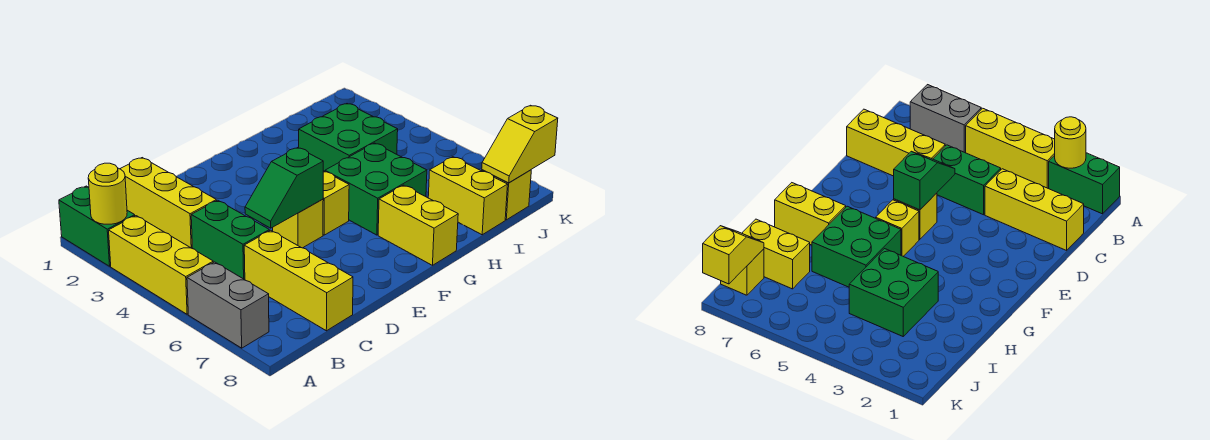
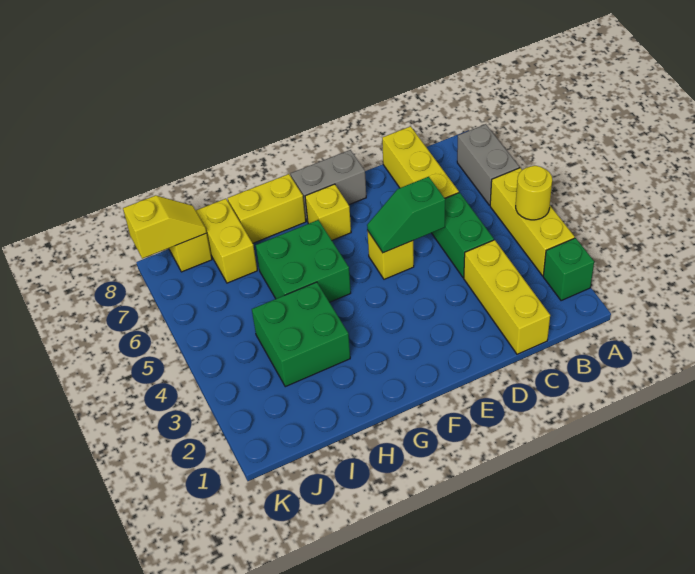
green brick A1:A2 level 1 -> green brick A2 level 1
yellow round brick A2 level 2 -> yellow round brick A4 level 2
green slope D5:E5 level 2 top E -> green slope D5:E5 level 2 top D
none -> grey brick E8:F8 level 1
yellow brick F5 level 1 -> yellow brick F7 level 1
yellow brick G7:G8 level 1 -> yellow brick G8:H8 level 1

